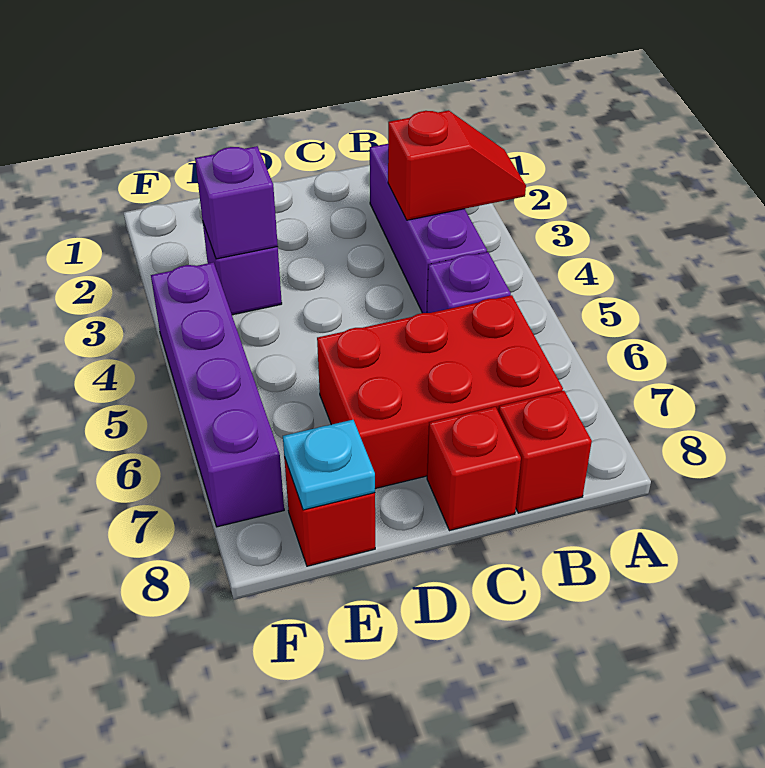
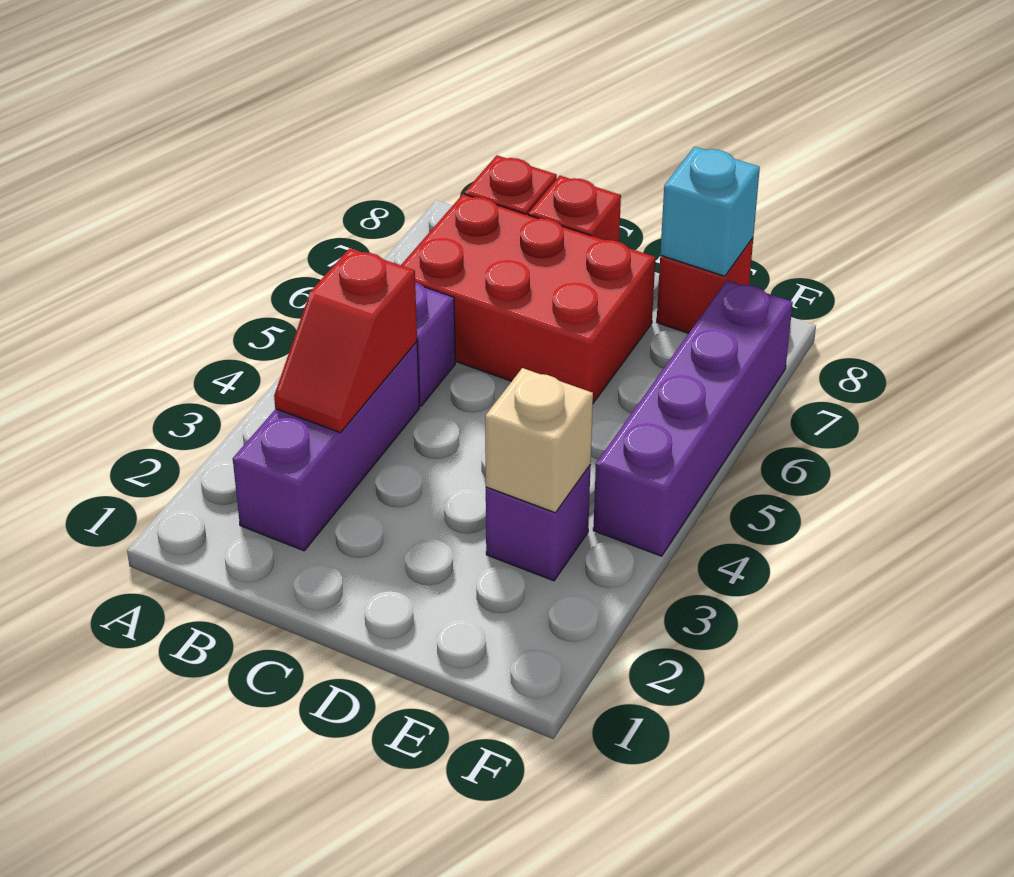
red slope A3:B3 level 2 top B -> red slope B3:B4 level 2 top 4
purple brick E3 level 2 -> tan brick E3 level 2
cyan plate E8 level 2 -> cyan brick E8 level 2

